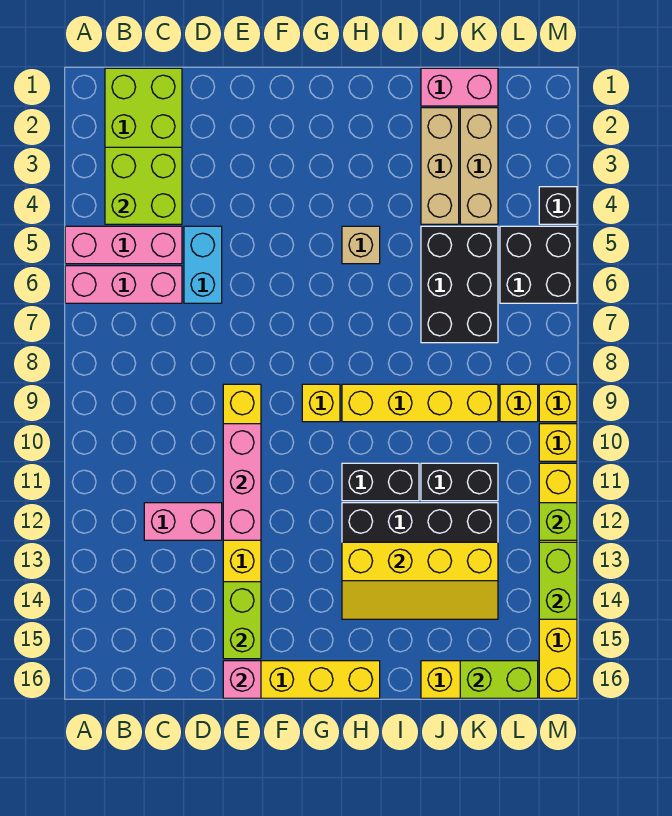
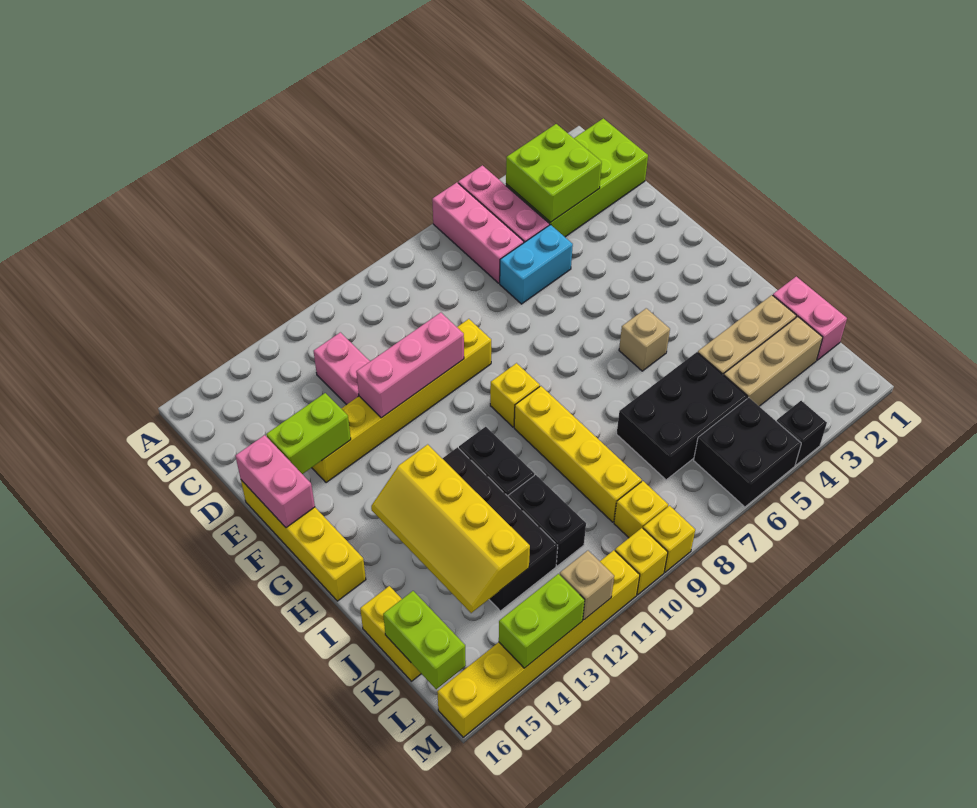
pink brick E16 level 2 -> pink brick E16:F16 level 2
lime brick M12 level 2 -> tan brick M12 level 2

